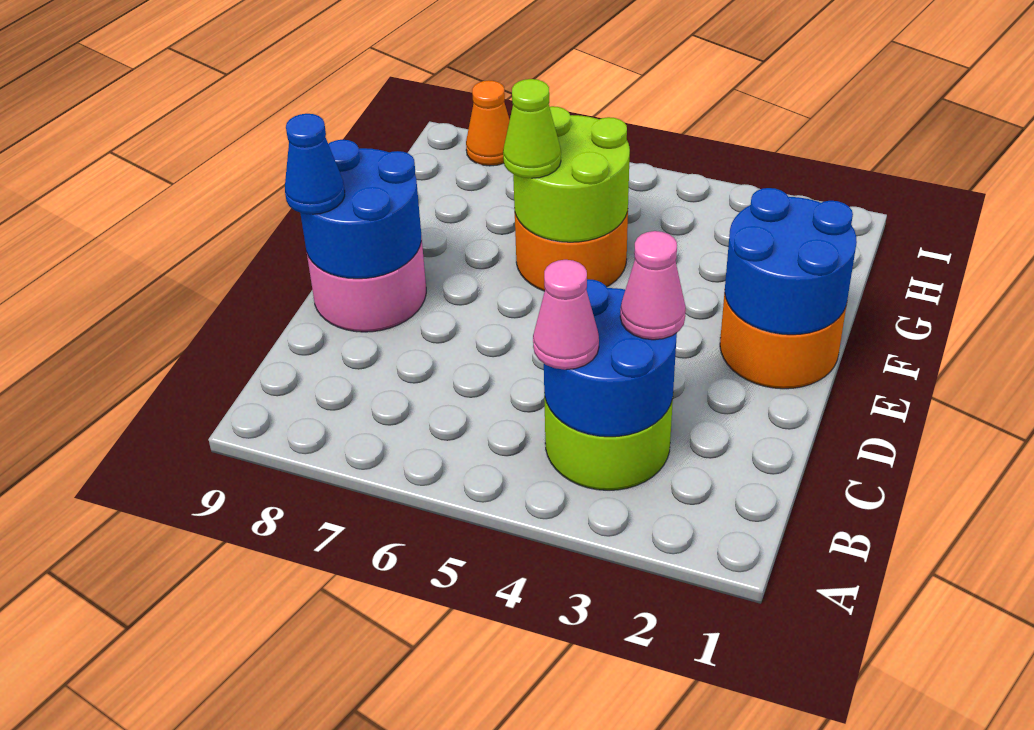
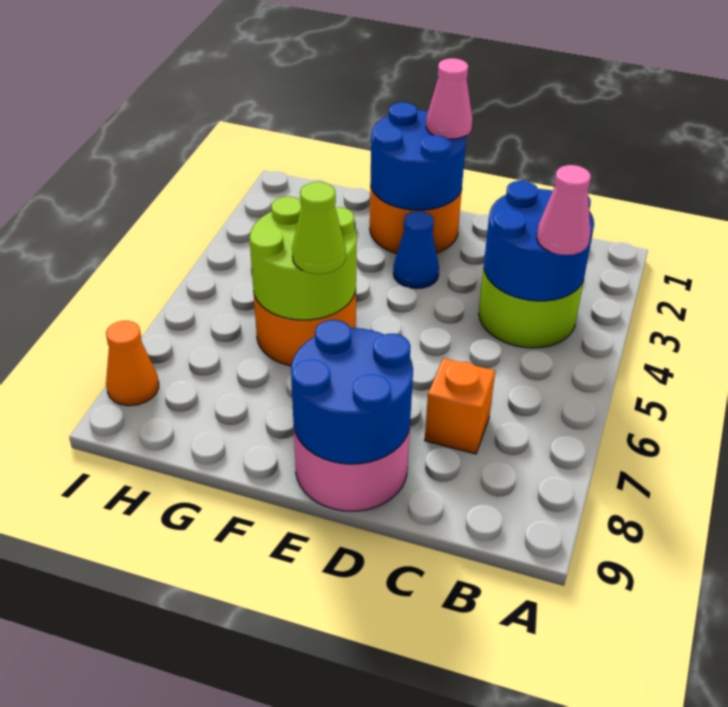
pink cone C3 level 3 -> pink cone E1 level 3
none -> orange brick C7 level 1
blue cone D9 level 3 -> blue cone E3 level 1

